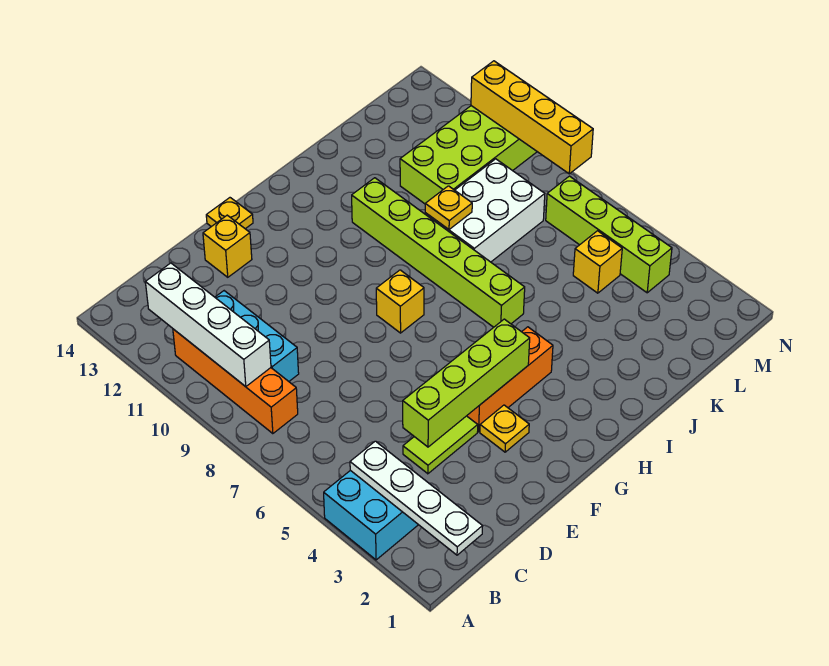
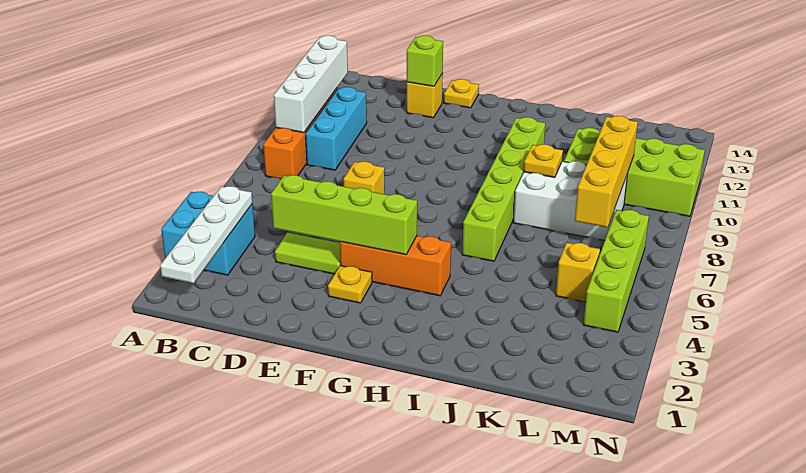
none -> lime brick E13 level 2
yellow brick G8 level 1 -> yellow brick E7 level 1
yellow brick N8:N11 level 2 -> yellow brick L7:L10 level 2

